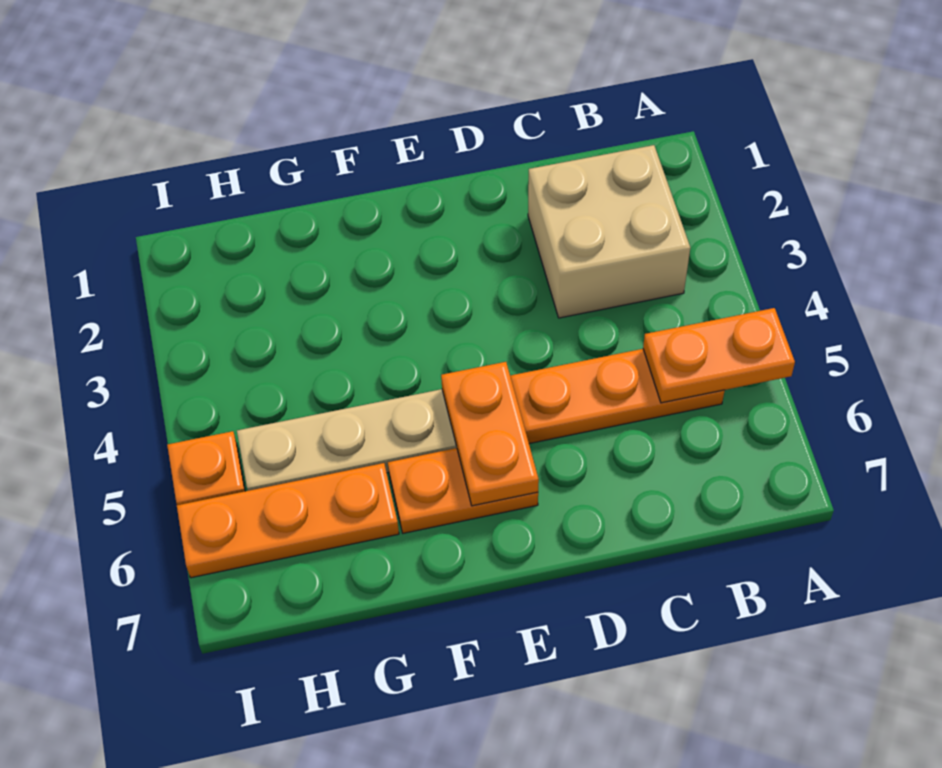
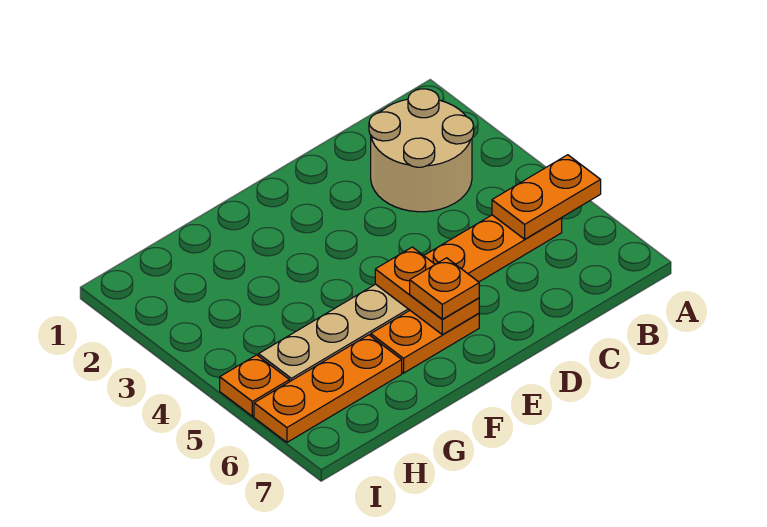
tan brick B2:C3 level 1 -> tan round brick B2:C3 level 1
none -> orange plate E6 level 3

